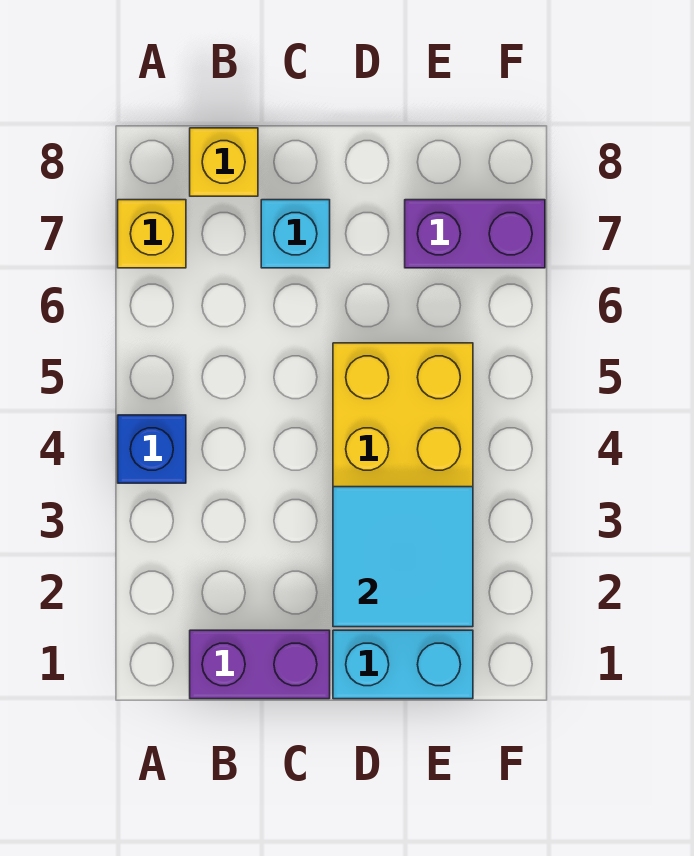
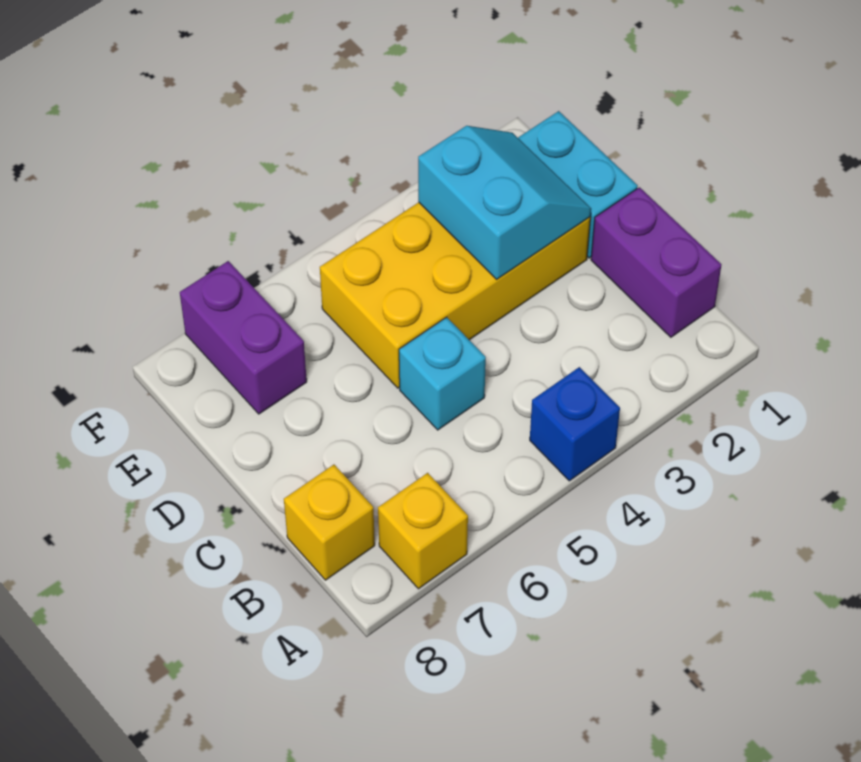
cyan brick C7 level 1 -> cyan brick C5 level 1
cyan tile D2:E3 level 2 -> cyan slope D2:E3 level 2 top 3

